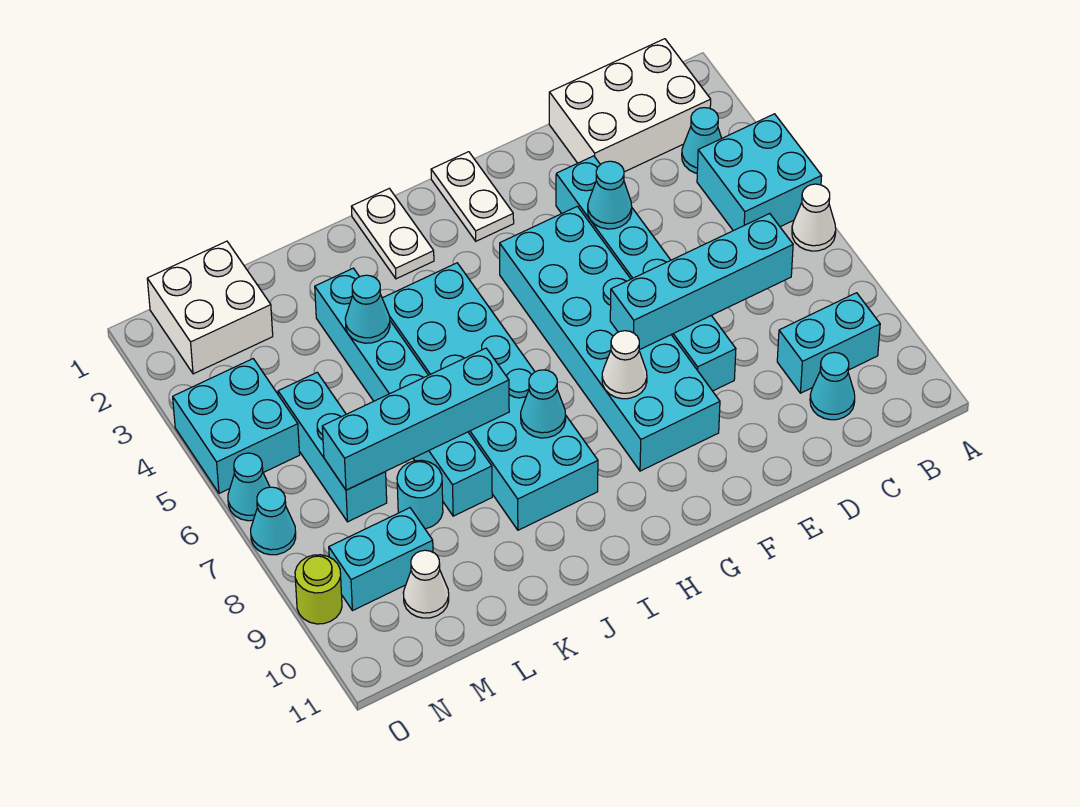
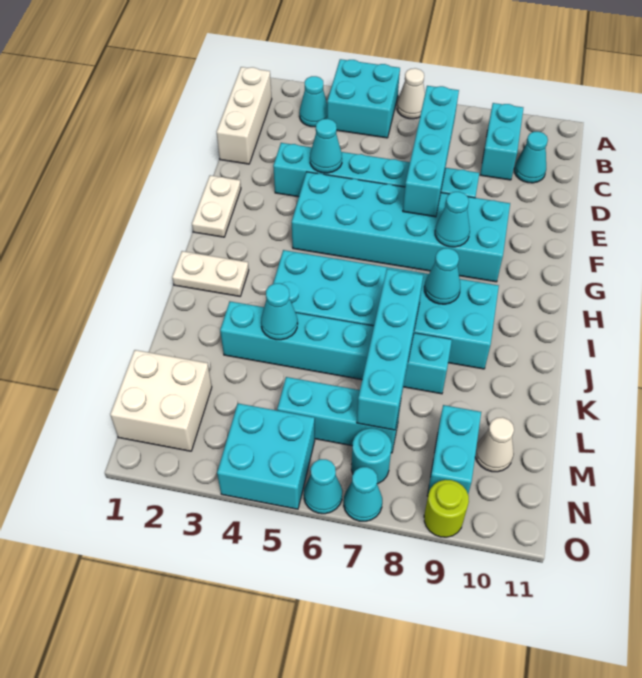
white brick B1:D2 level 1 -> white brick B1:D1 level 1
white plate G1:G2 level 1 -> white plate F1:G1 level 1
white cone G8 level 2 -> cyan cone G8 level 2
cyan round brick L8 level 1 -> cyan round brick N7 level 1

